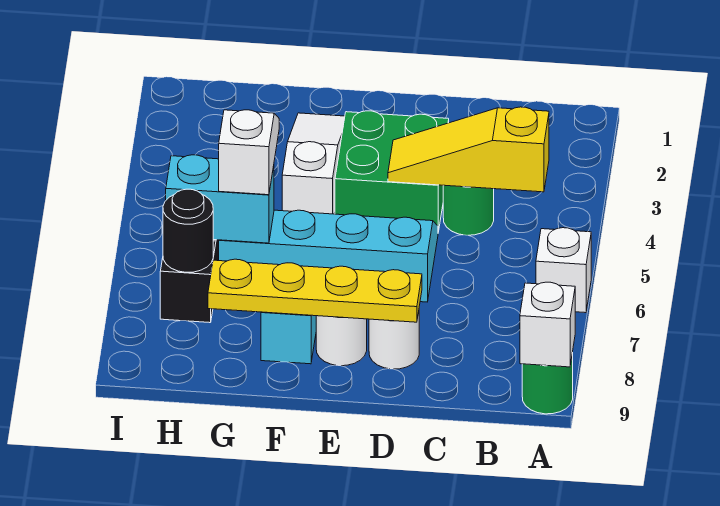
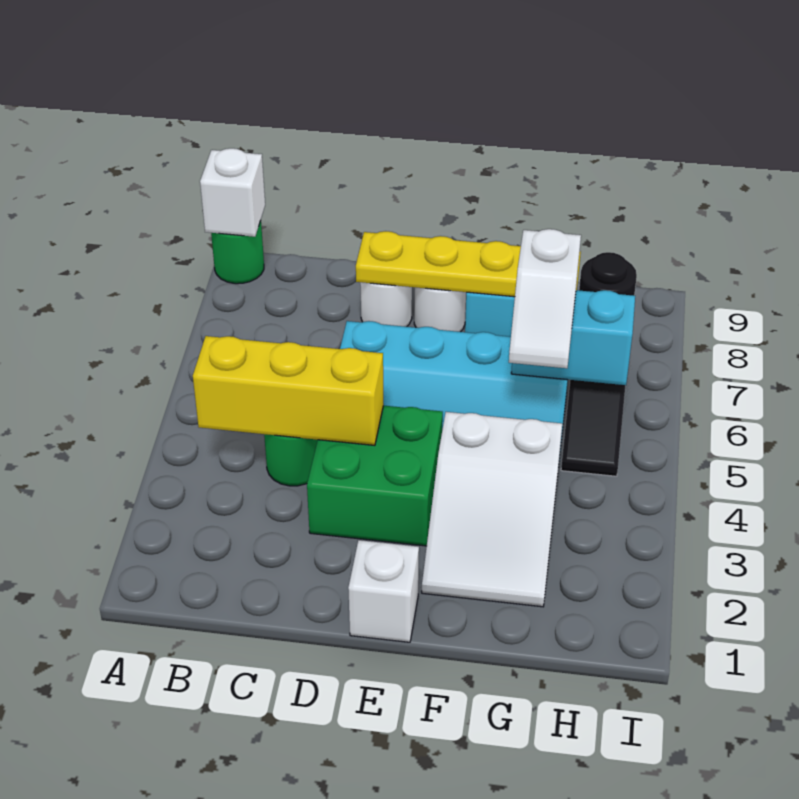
white brick A6 level 1 -> white brick E1 level 1
yellow slope B4:D4 level 2 top B -> yellow brick B4:D4 level 2
white slope F2:F4 level 1 top 4 -> white slope F2:G4 level 1 top 4

